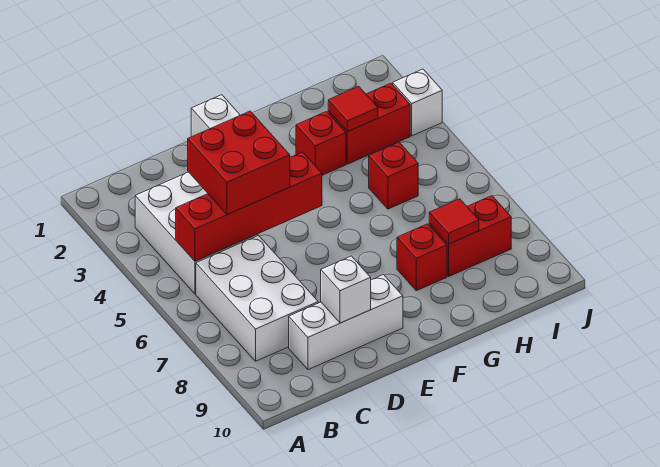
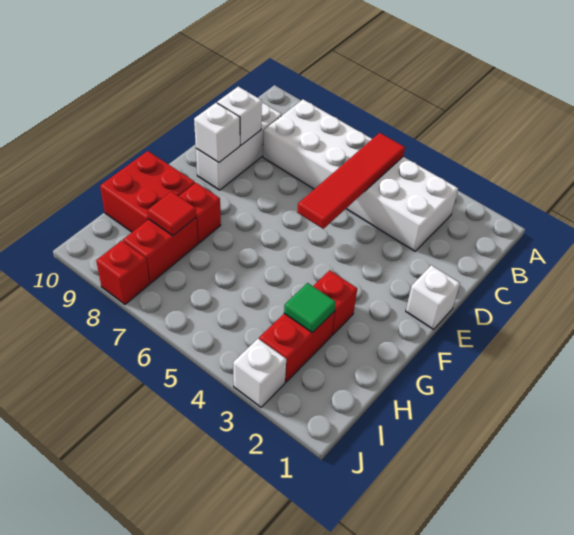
red brick B5:E5 level 2 -> red tile B5:E5 level 2
red brick C4:D5 level 3 -> red brick G9:H10 level 1
none -> white brick E9 level 2
red tile H3 level 2 -> green tile H3 level 2
red brick H5 level 1 -> red brick J8 level 1

